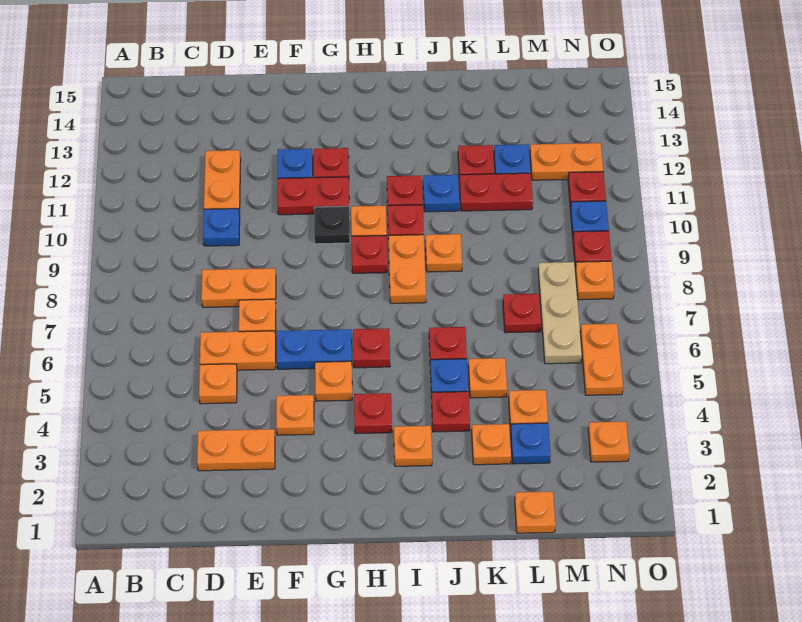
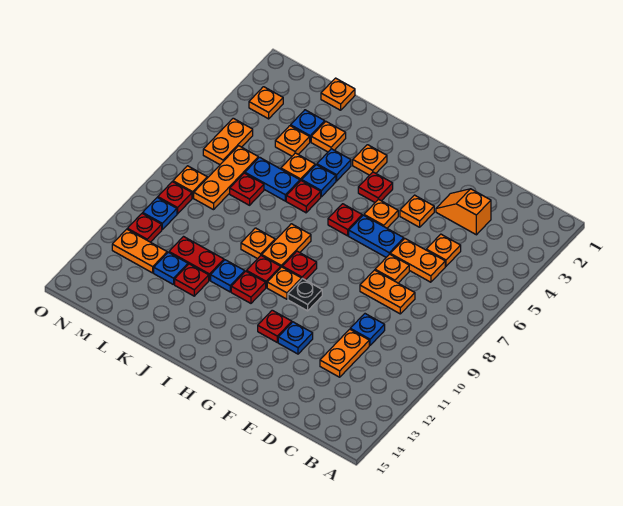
orange plate D3:E3 level 1 -> orange slope D3:E3 level 1 top D
red plate F11:G11 level 1 -> none
red plate J4 level 1 -> blue plate J4 level 1
none -> blue plate K6:L6 level 1
tan plate M6:M8 level 1 -> orange plate M6:M8 level 1

